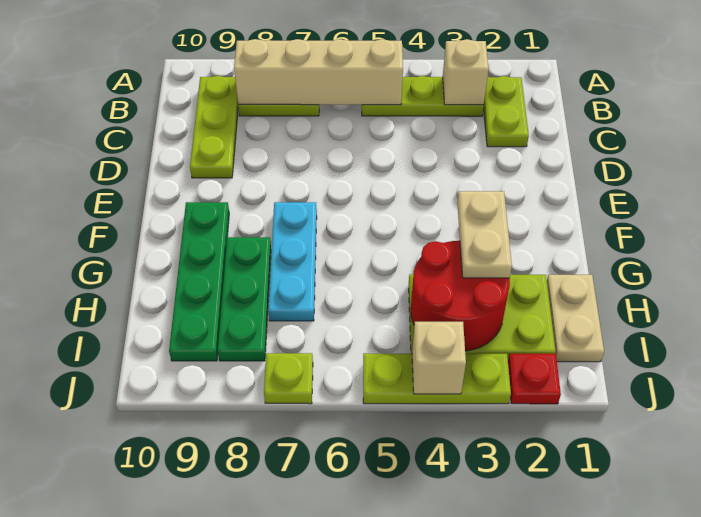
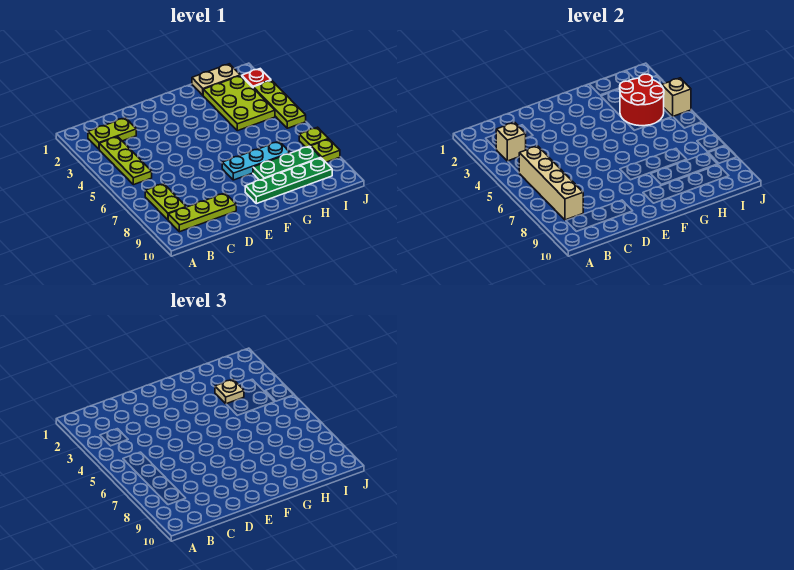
tan plate G3:H3 level 3 -> tan plate H3 level 3
none -> lime plate J8 level 1

